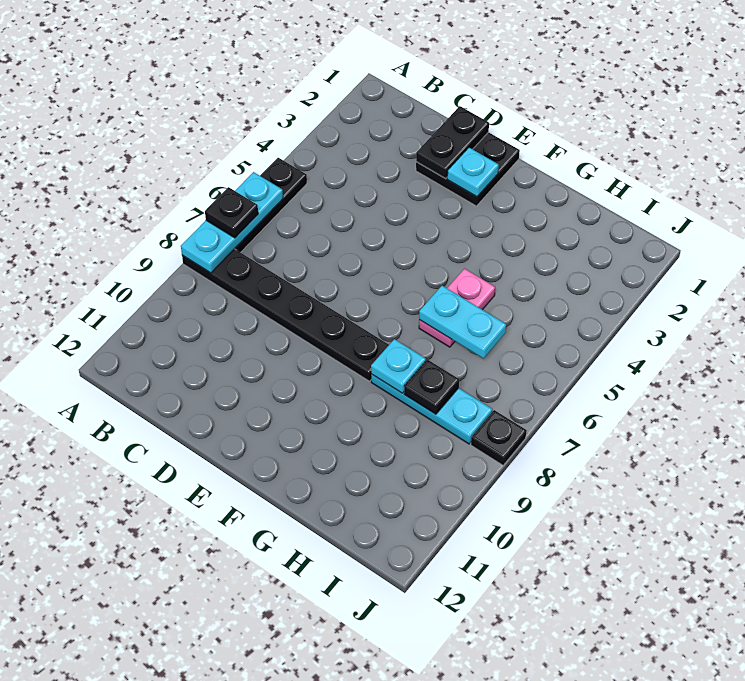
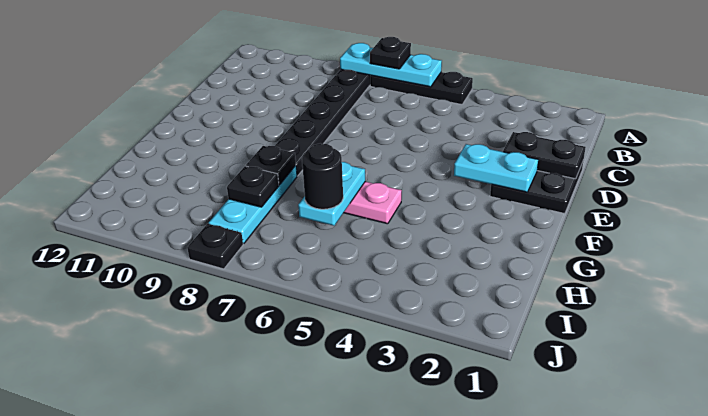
cyan plate E2 level 2 -> cyan plate E2:E3 level 2
cyan plate G8 level 2 -> black plate G8 level 2
none -> black round brick H6 level 3

